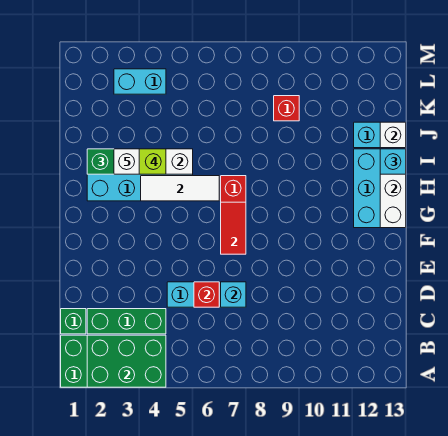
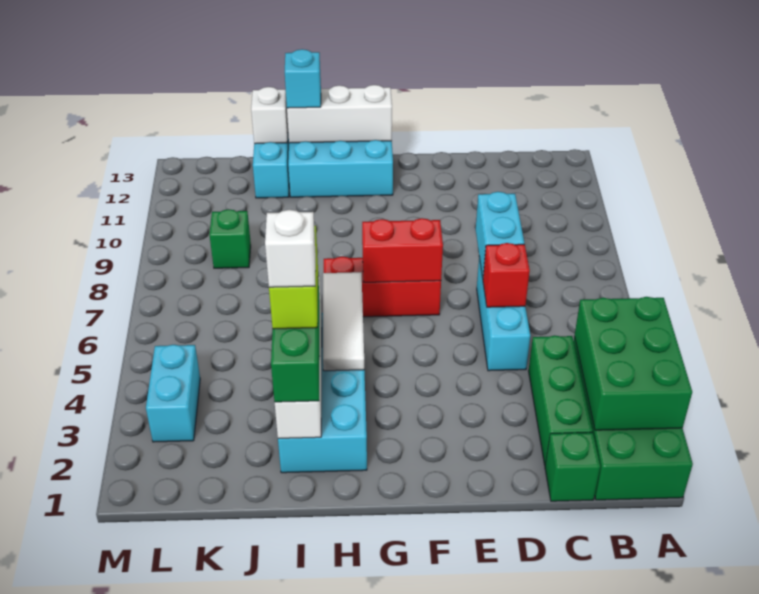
cyan brick D7 level 2 -> cyan brick D7:D8 level 2
red tile F7:G7 level 2 -> red brick F7:G7 level 2
red brick K9 level 1 -> green brick K9 level 1

